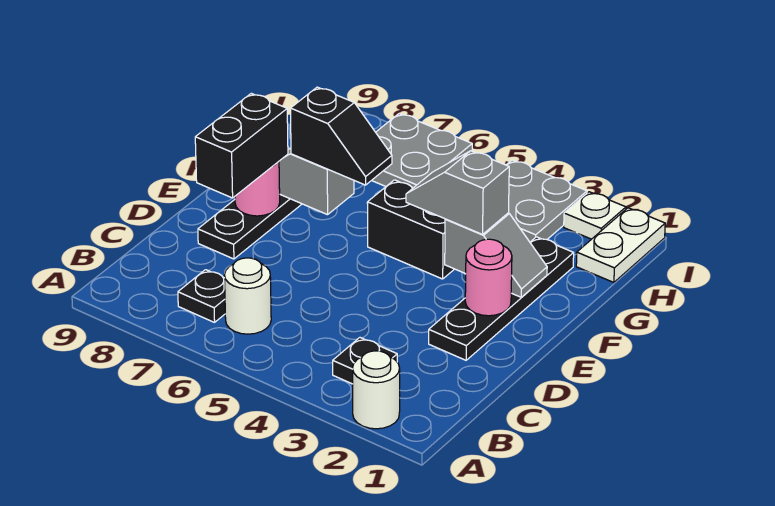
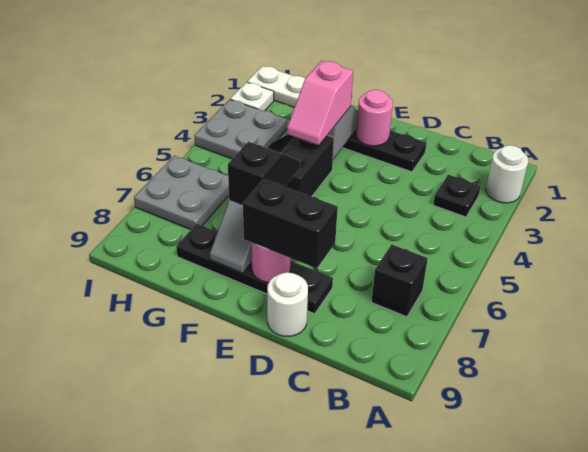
white round brick B6 level 1 -> white round brick D9 level 1
black plate B7 level 1 -> black brick B7 level 1
grey slope F3:F4 level 3 top 3 -> pink slope F3:F4 level 3 top 3

